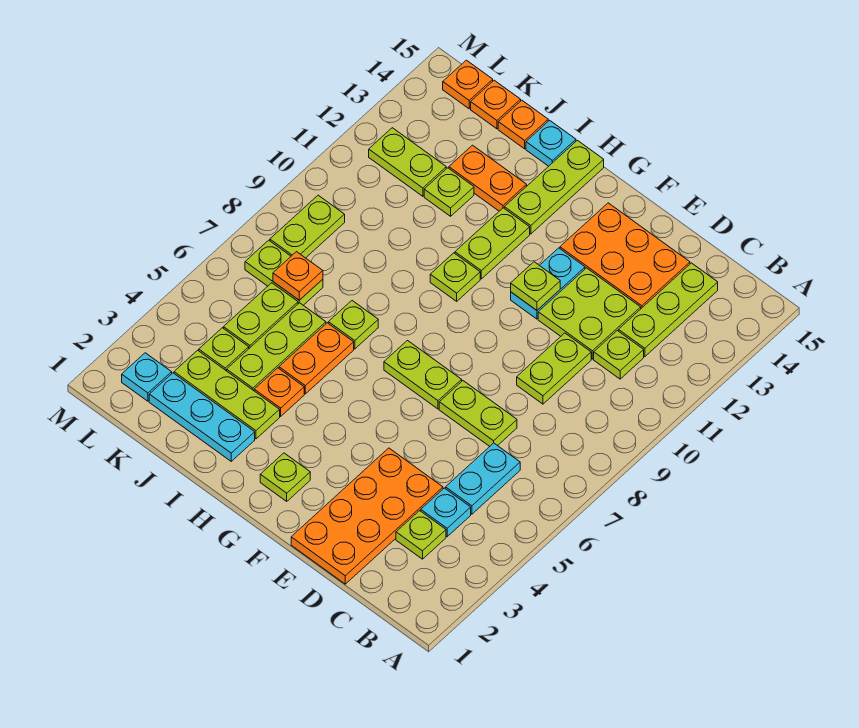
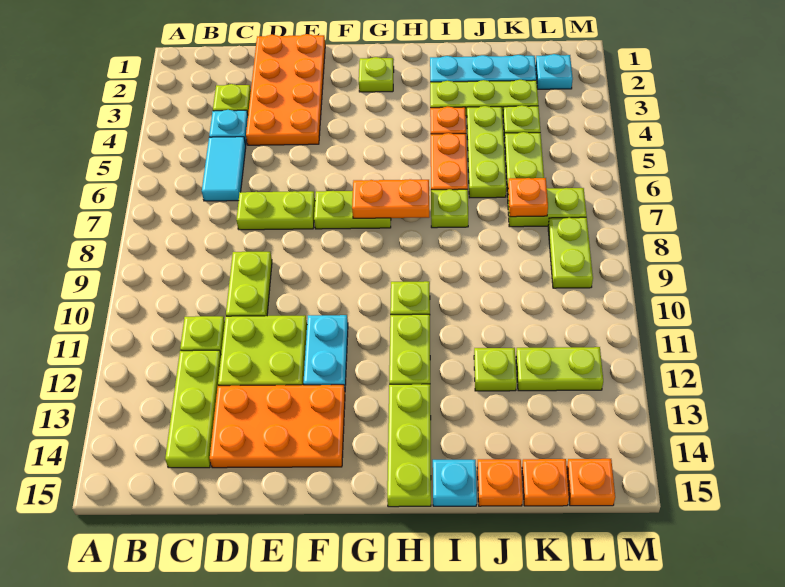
cyan plate C5:C6 level 1 -> cyan tile C5:C6 level 1
lime plate F11 level 2 -> none
orange plate I13:J13 level 1 -> orange plate G7:H7 level 2

